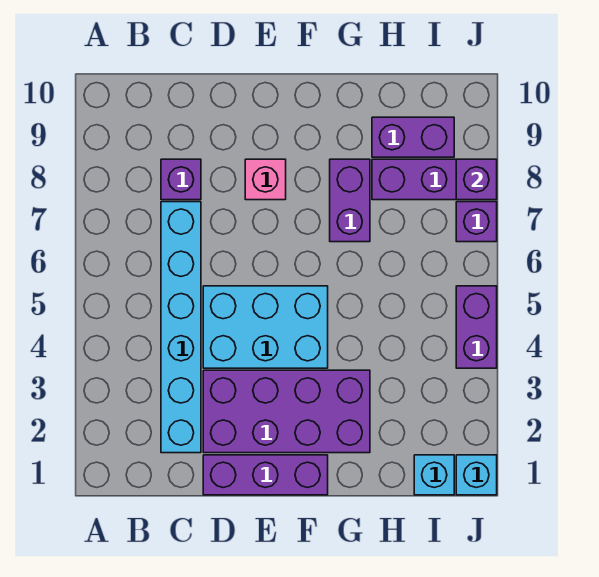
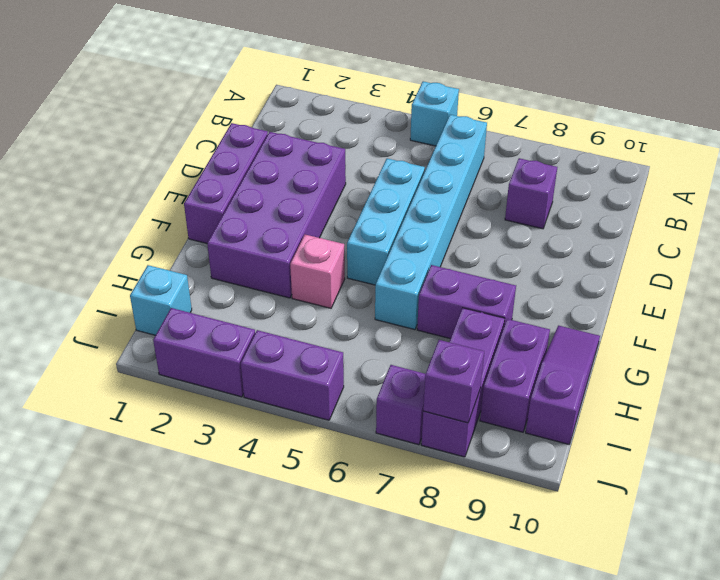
cyan brick C2:C7 level 1 -> cyan brick B6:G6 level 1
cyan brick D4:F5 level 1 -> cyan brick D5:F5 level 1
pink brick E8 level 1 -> pink brick G4 level 1
none -> purple slope G10:I10 level 1 top I
cyan brick J1 level 1 -> cyan brick A5 level 1
none -> purple brick J2:J3 level 1

